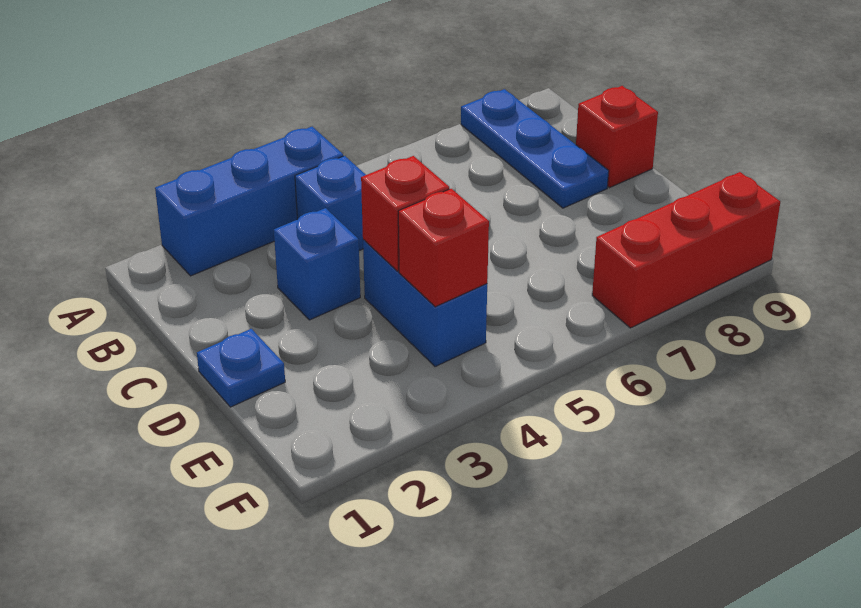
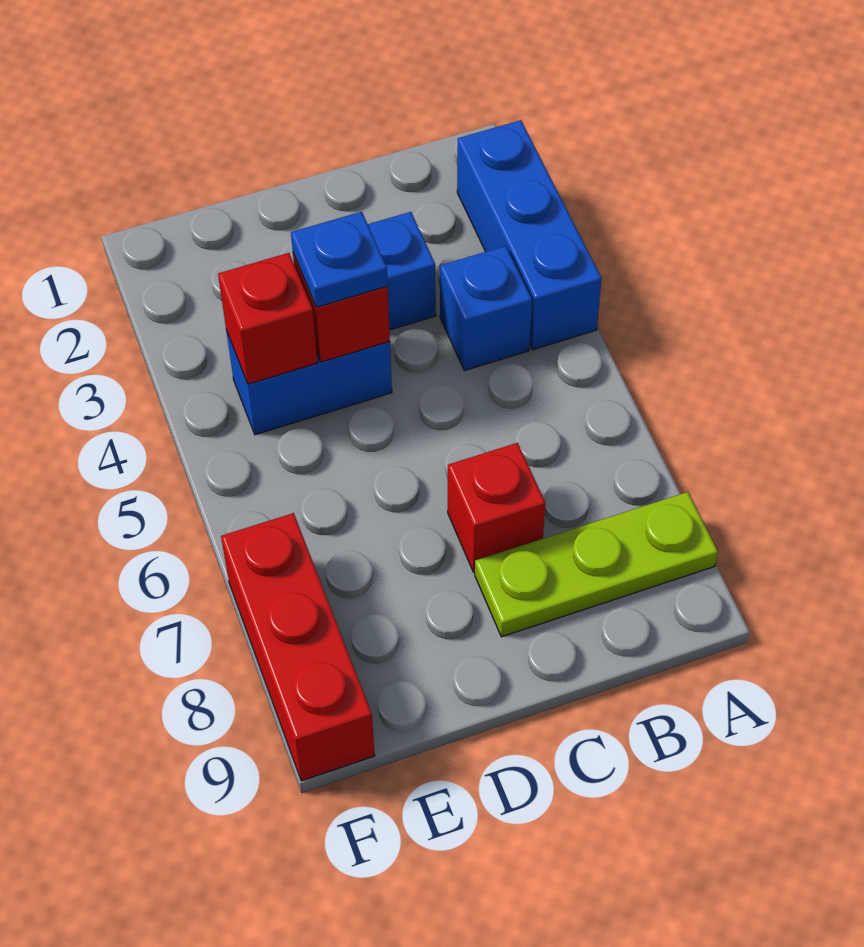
blue plate A8:C8 level 1 -> lime plate A8:C8 level 1
red brick C9 level 1 -> red brick C7 level 1
blue plate D1 level 1 -> blue plate D4 level 3

